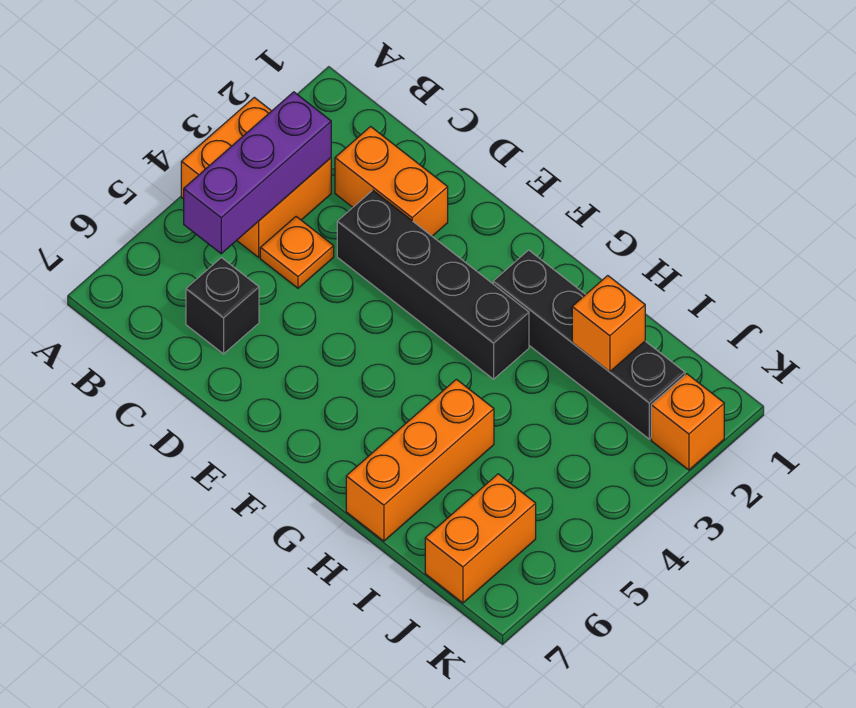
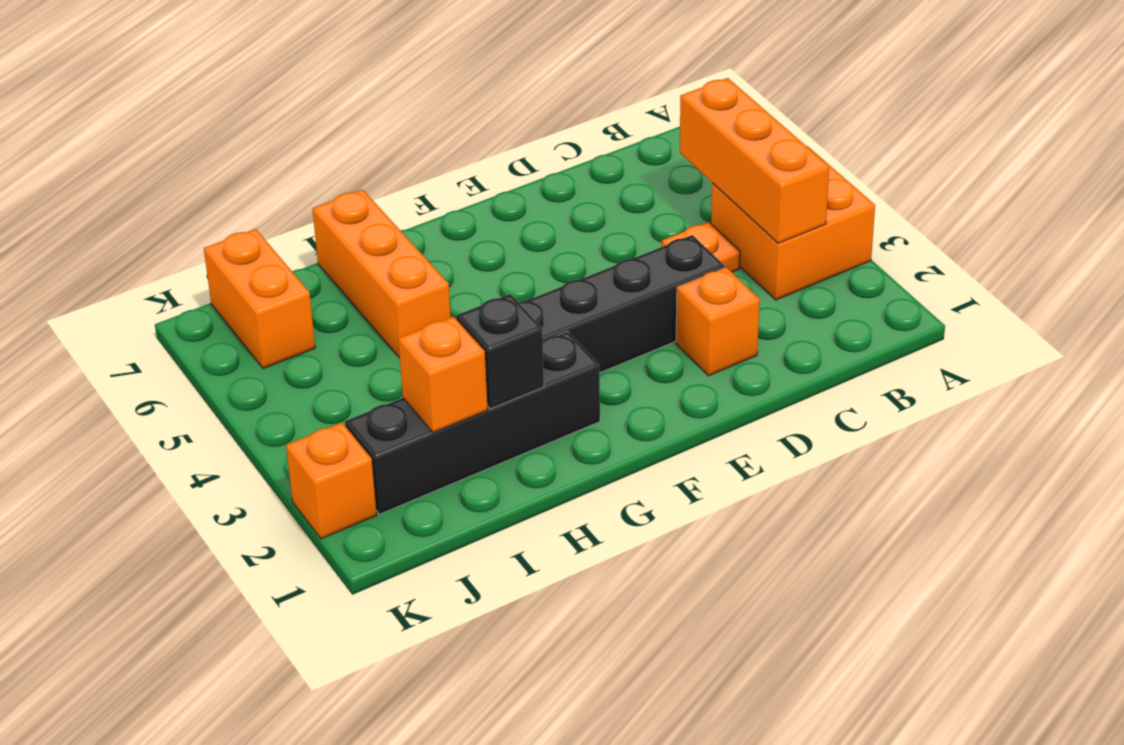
purple brick B3:B5 level 2 -> orange brick B3:B5 level 2
orange brick C2:D2 level 1 -> orange brick D2 level 1
black brick C6 level 1 -> black brick H2 level 2

